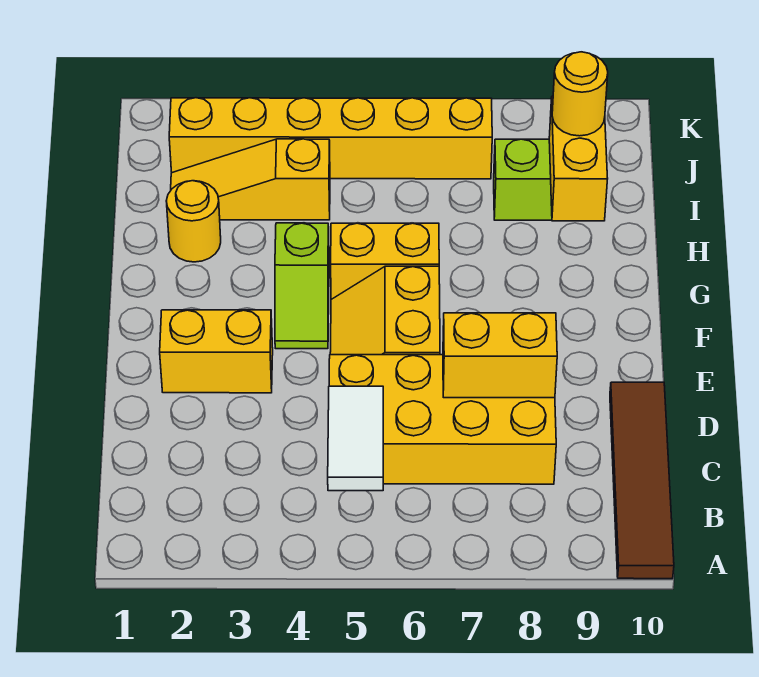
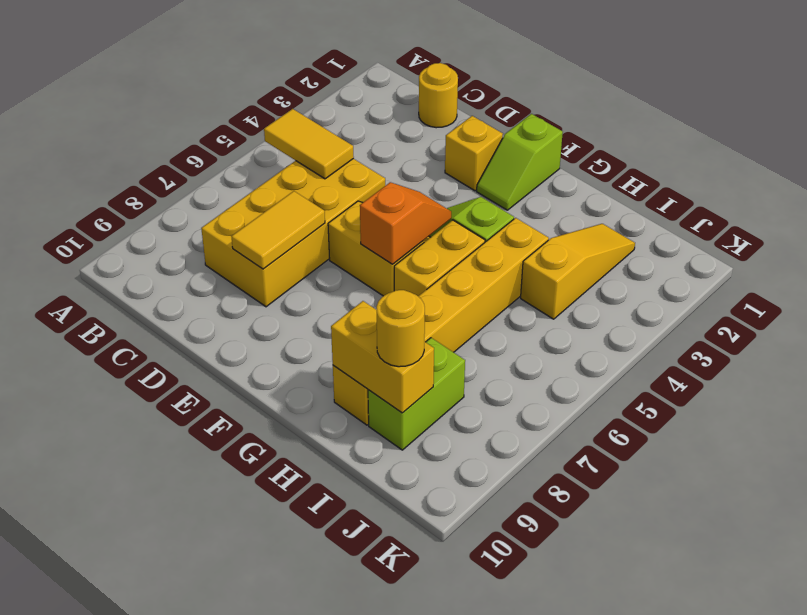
brown tile A10:D10 level 1 -> none
white tile B5:C5 level 2 -> yellow tile B5:C5 level 2
yellow brick D7:D8 level 2 -> yellow tile D7:D8 level 2
yellow brick E2:E3 level 1 -> yellow brick E2 level 1
none -> lime slope F1:F2 level 1 top 1
none -> orange slope F5:F6 level 2 top 6
yellow round brick H2 level 1 -> yellow round brick C1 level 1
yellow brick J2:J7 level 1 -> yellow brick H4:H9 level 1

